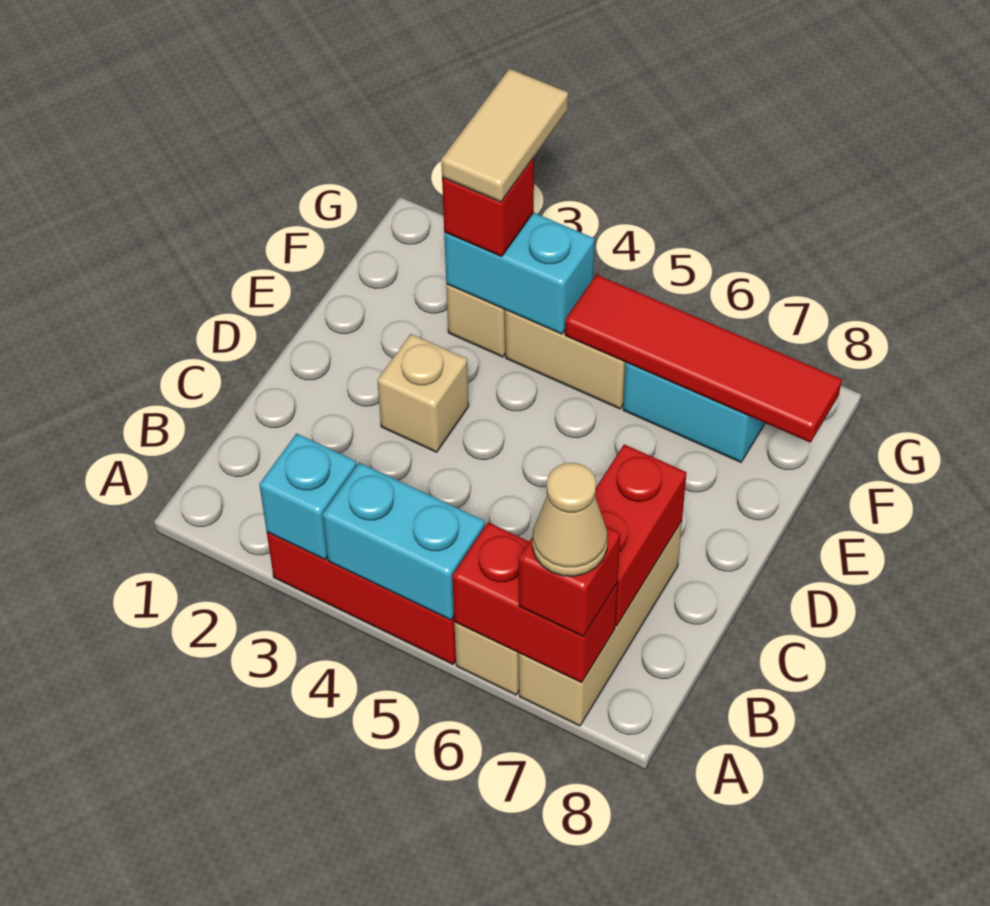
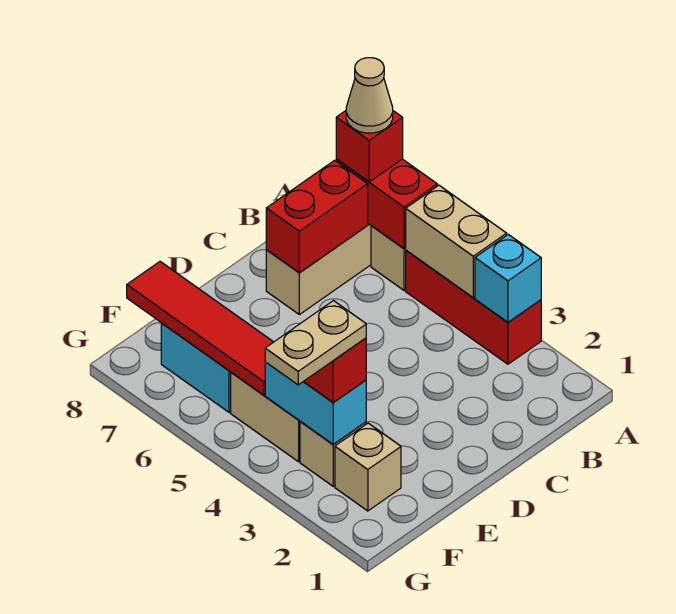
cyan brick A4:A5 level 2 -> tan brick A4:A5 level 2
tan brick D3 level 1 -> tan brick F2 level 1
tan tile F3:G3 level 4 -> tan plate F3:G3 level 4

